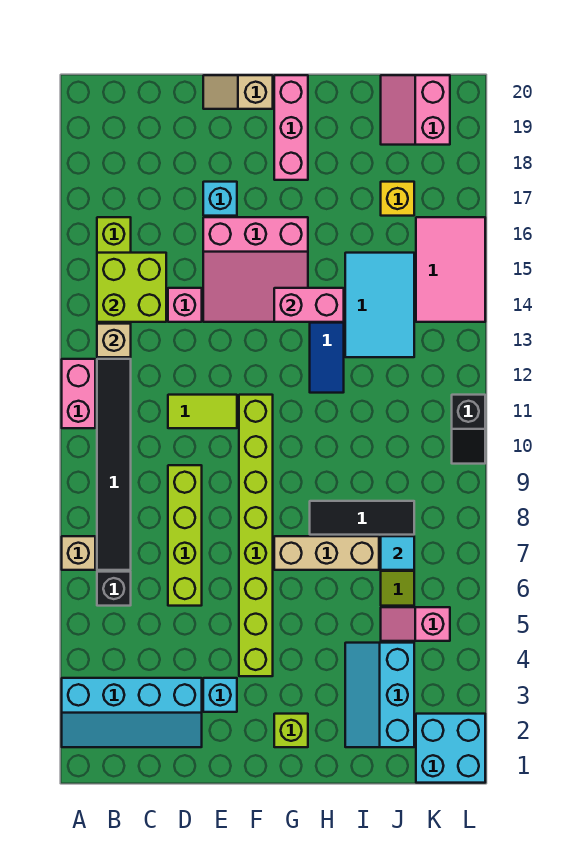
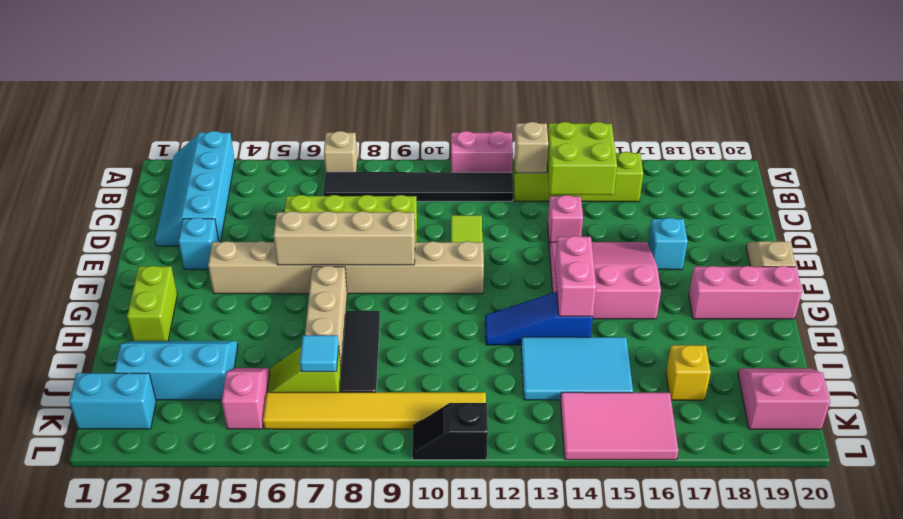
black brick B6 level 1 -> none
pink slope E14:G16 level 1 top 16 -> pink slope E14:G16 level 1 top G
lime brick F4:F11 level 1 -> tan brick F4:F11 level 1
none -> tan brick F6:F9 level 2
lime brick G2 level 1 -> lime brick G2:H2 level 1
cyan brick K1:L2 level 1 -> cyan brick K1:K2 level 1
none -> yellow tile K6:K11 level 1

